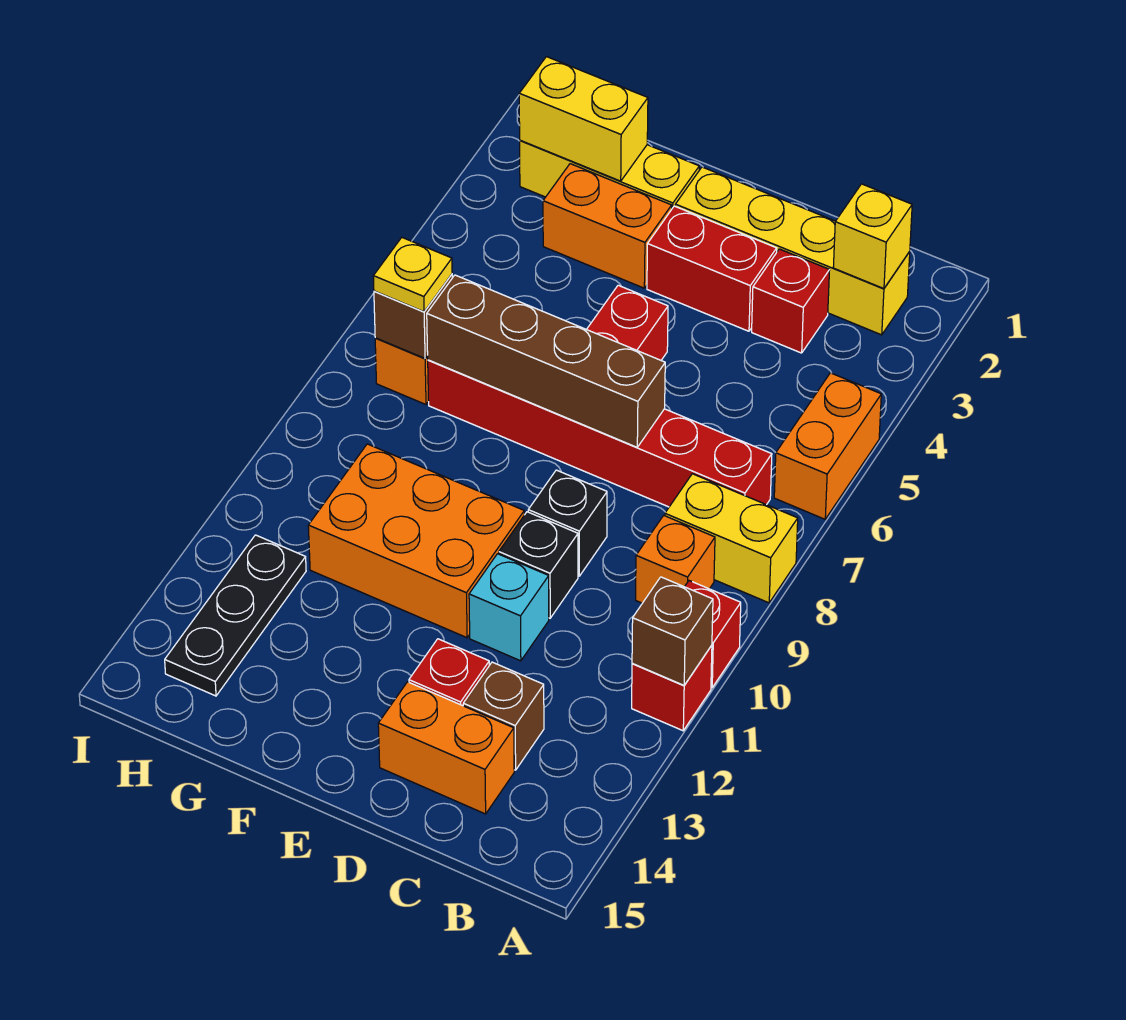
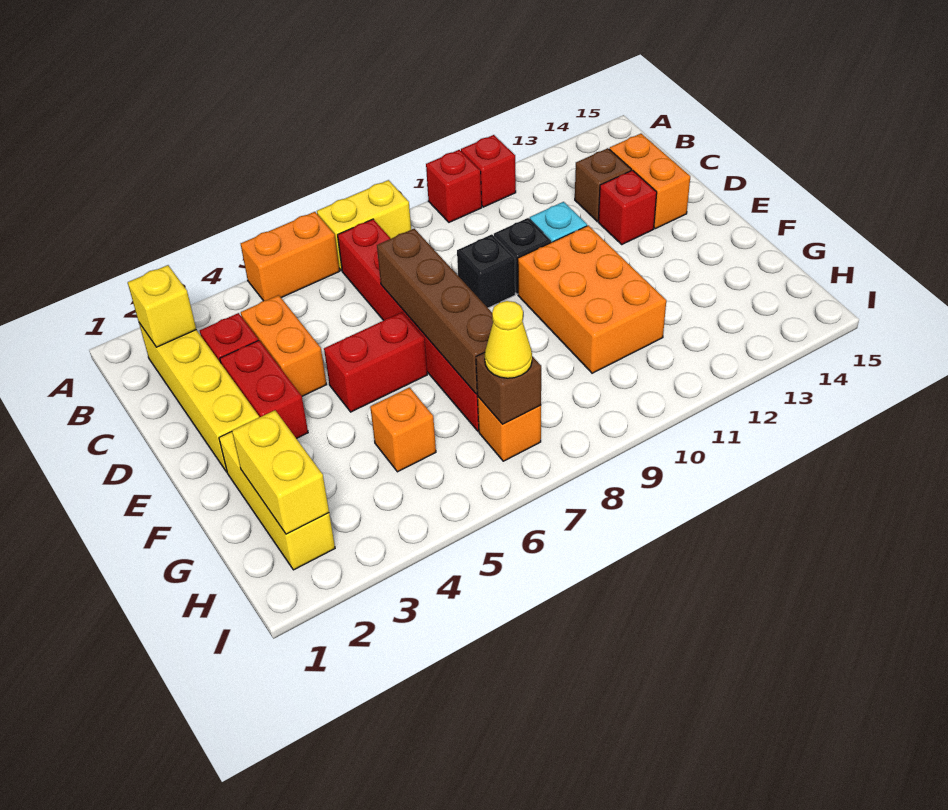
yellow brick A8:B8 level 1 -> yellow brick A7:A8 level 1
brown brick A11 level 2 -> none
orange brick B9 level 1 -> orange brick G5 level 1
orange brick F3:G3 level 1 -> orange brick C4:D4 level 1
yellow plate H7 level 3 -> yellow cone H7 level 3
black plate H12:H14 level 1 -> none

